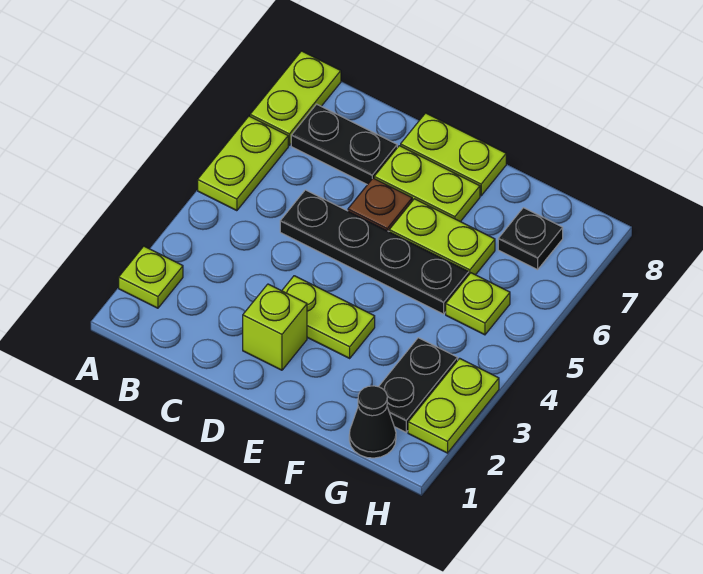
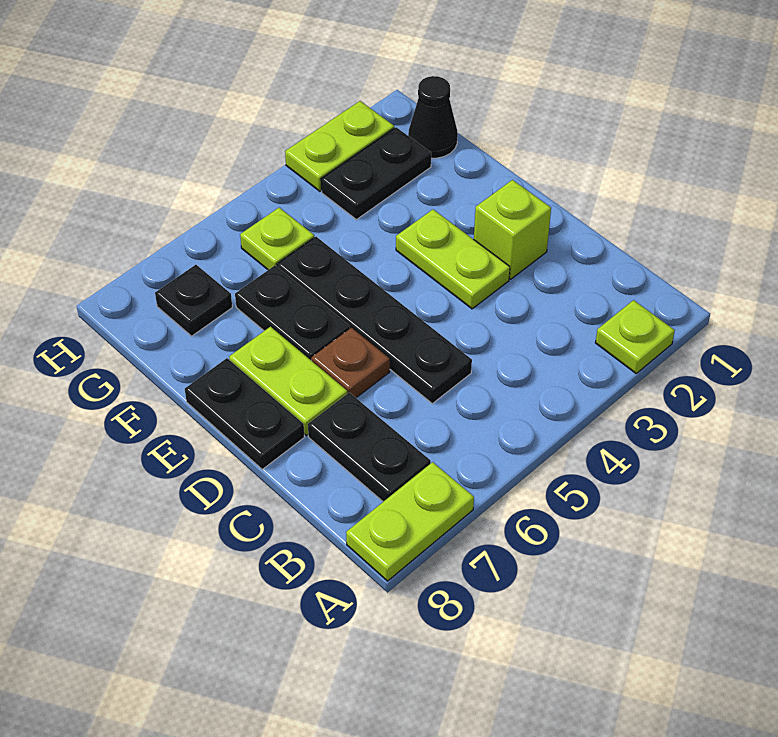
lime plate A5:A6 level 1 -> none
lime plate D8:E8 level 1 -> black plate D8:E8 level 1
lime plate E6:F6 level 1 -> black plate E6:F6 level 1

